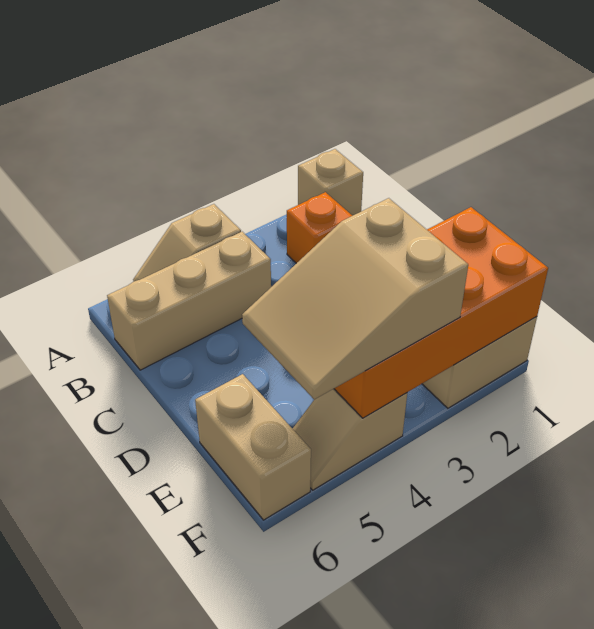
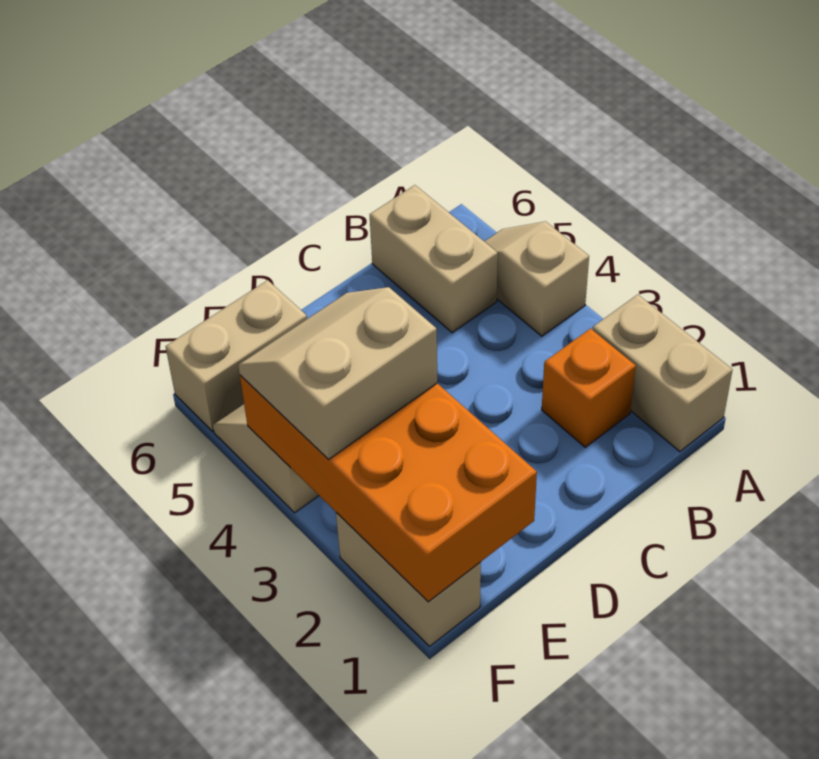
tan brick A1 level 1 -> tan brick A1:A2 level 1
tan brick B4:B6 level 1 -> tan brick B5:B6 level 1
tan slope E3:F5 level 3 top 3 -> tan slope E3:F4 level 3 top 3

